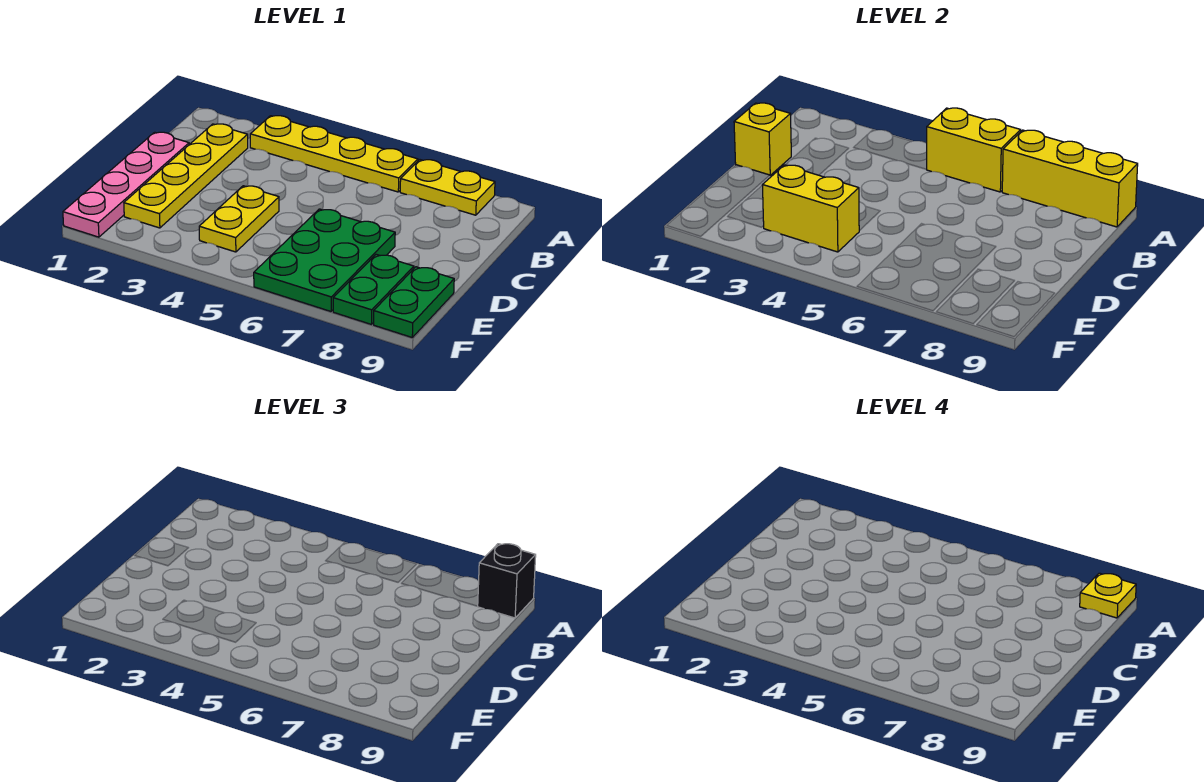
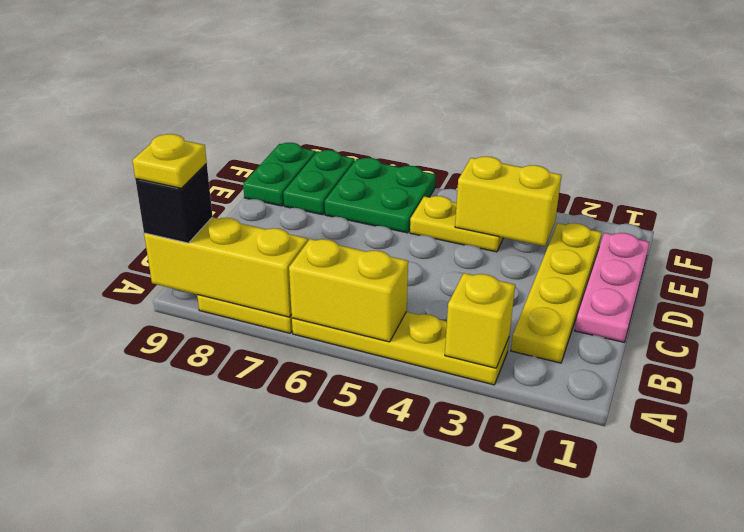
pink plate C1:F1 level 1 -> pink plate C1:E1 level 1
yellow brick C1 level 2 -> yellow brick A3 level 2
yellow plate D4:E4 level 1 -> yellow plate E4:E5 level 1
green plate D6:F7 level 1 -> green plate E6:F7 level 1

